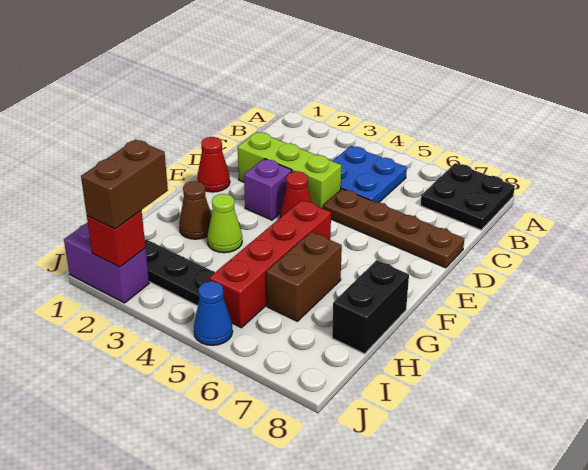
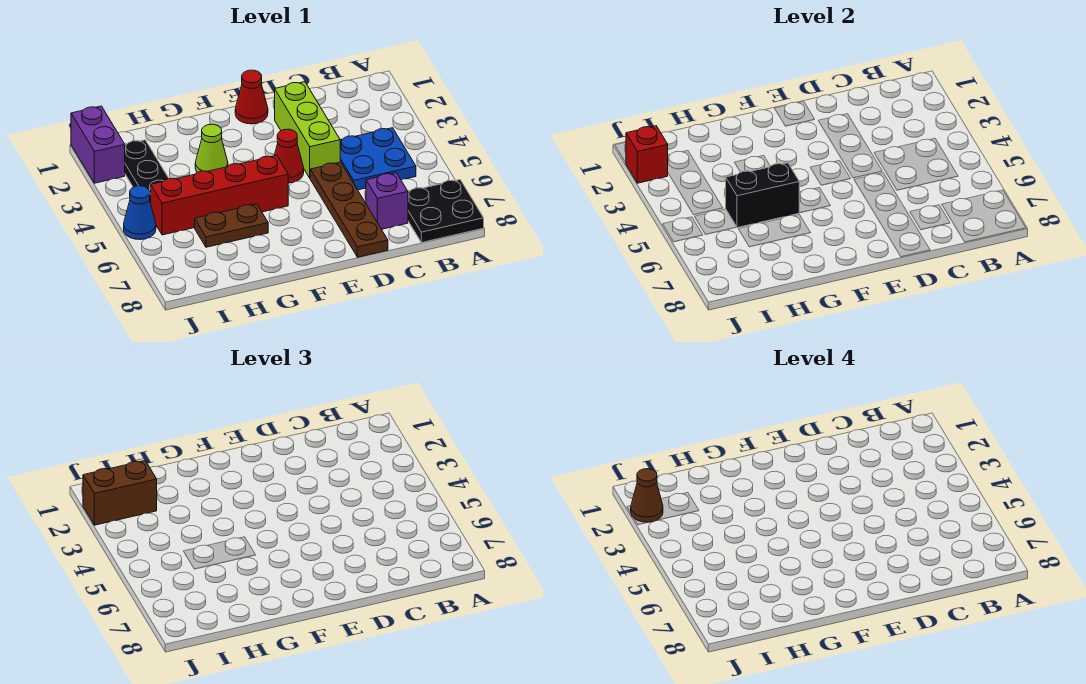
purple brick E3 level 1 -> purple brick C7 level 1
brown cone G2 level 1 -> brown cone J2 level 4
brown brick G6:H6 level 1 -> brown plate G6:H6 level 1
black brick G8:H8 level 1 -> black brick G5:H5 level 2

